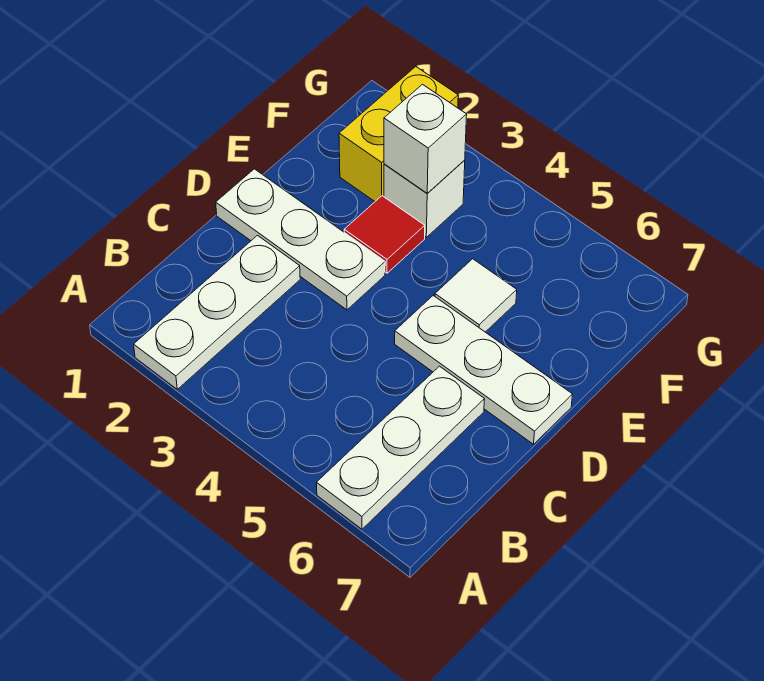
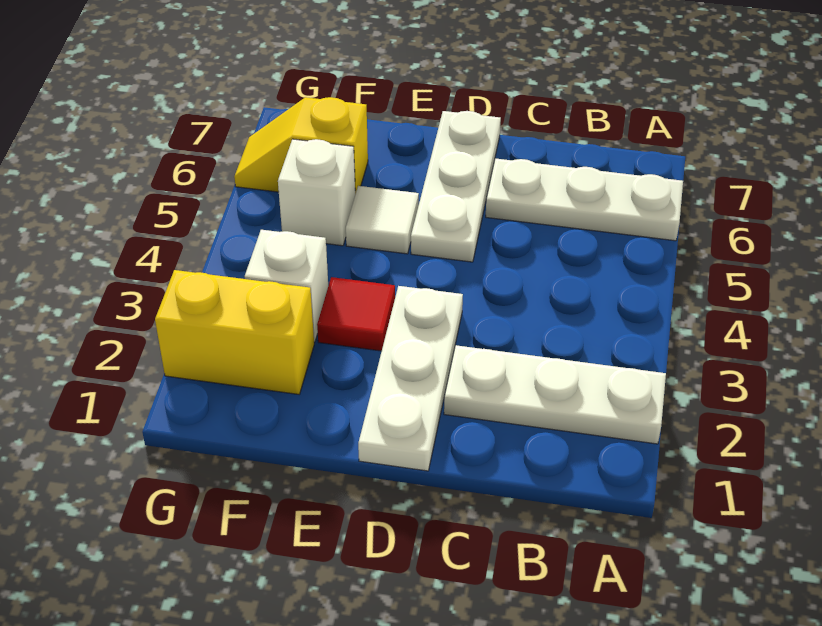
white brick F3 level 2 -> white brick F5 level 1
none -> yellow slope F6:G6 level 1 top F

